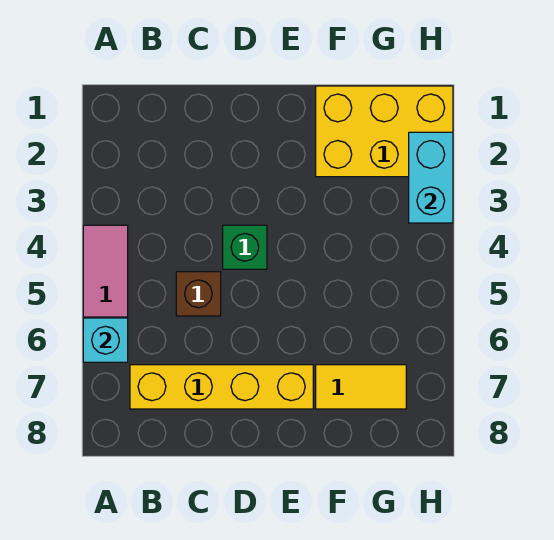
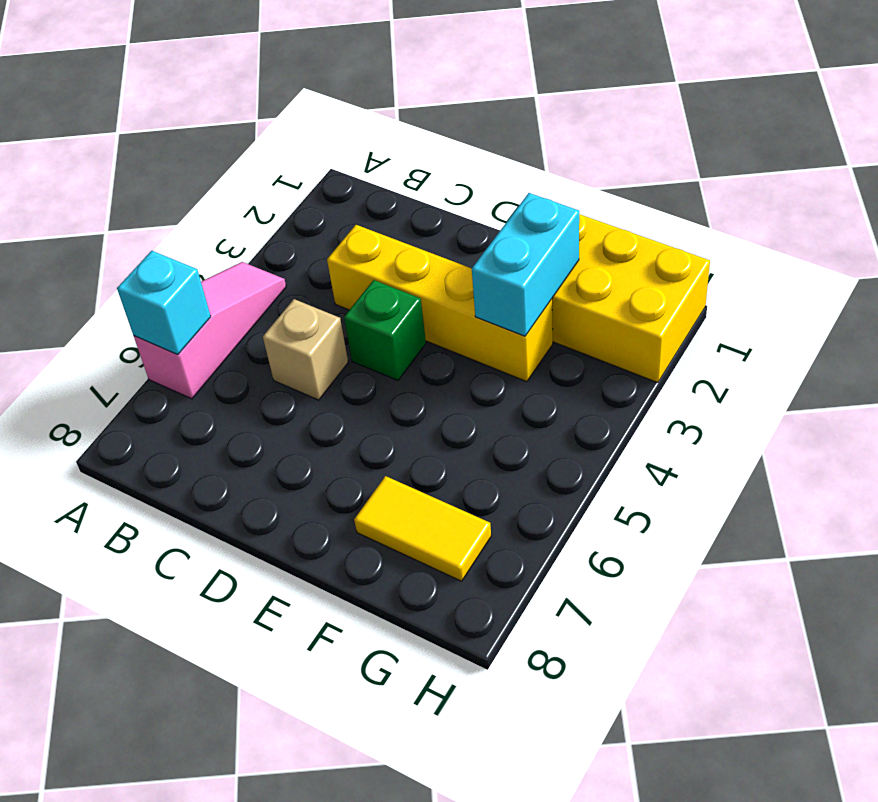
yellow brick B7:E7 level 1 -> yellow brick C3:F3 level 1
brown brick C5 level 1 -> tan brick C5 level 1
cyan brick H2:H3 level 2 -> cyan brick F2:F3 level 2

